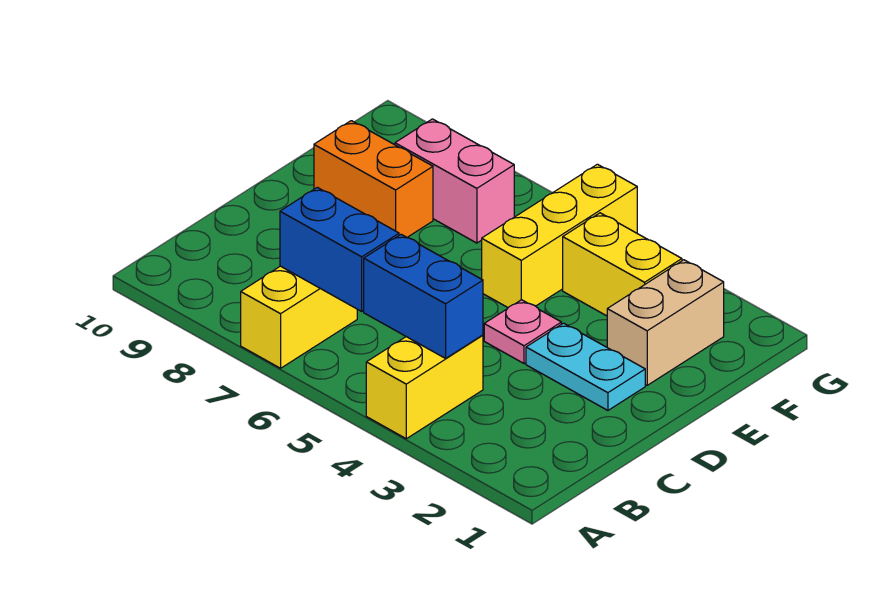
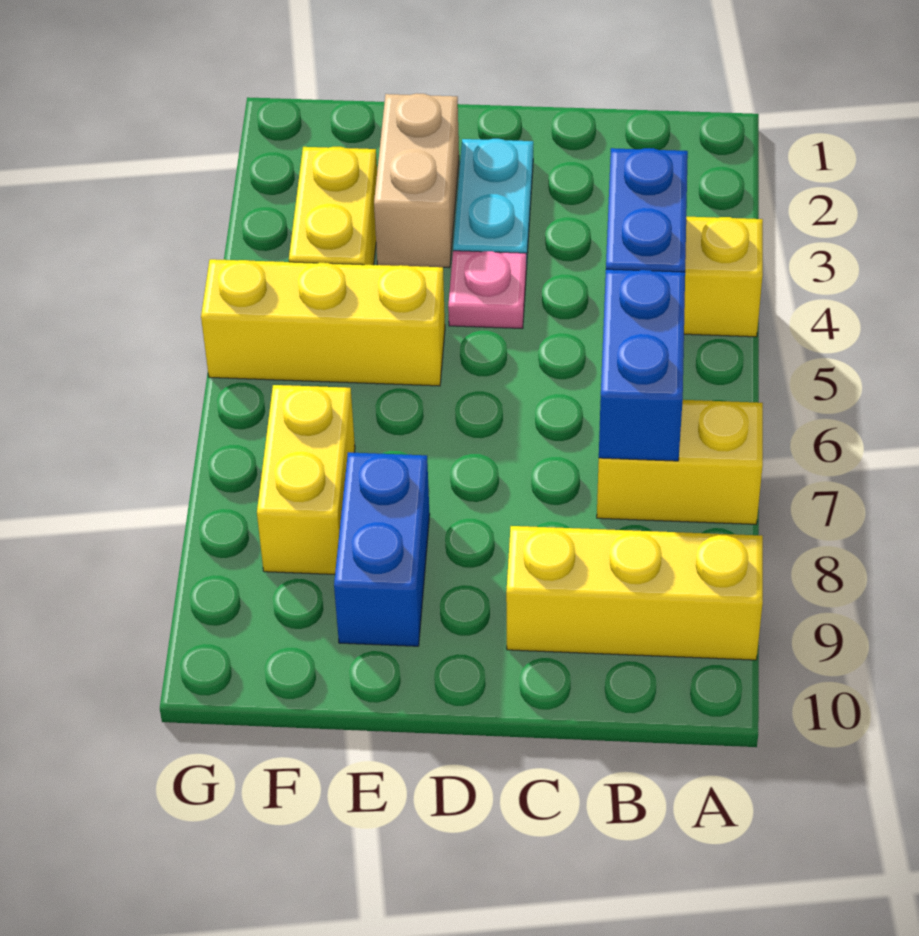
none -> yellow brick A9:C9 level 1
tan brick E2:F2 level 1 -> tan brick E2:E3 level 1
orange brick E8:E9 level 1 -> blue brick E8:E9 level 1
pink brick F7:F8 level 1 -> yellow brick F7:F8 level 1

